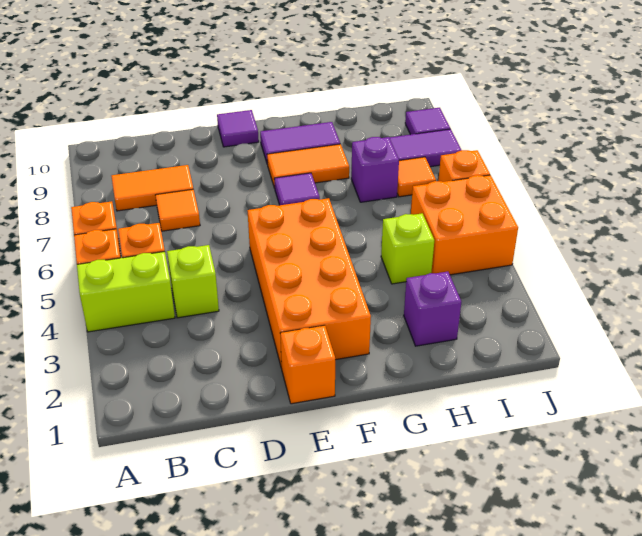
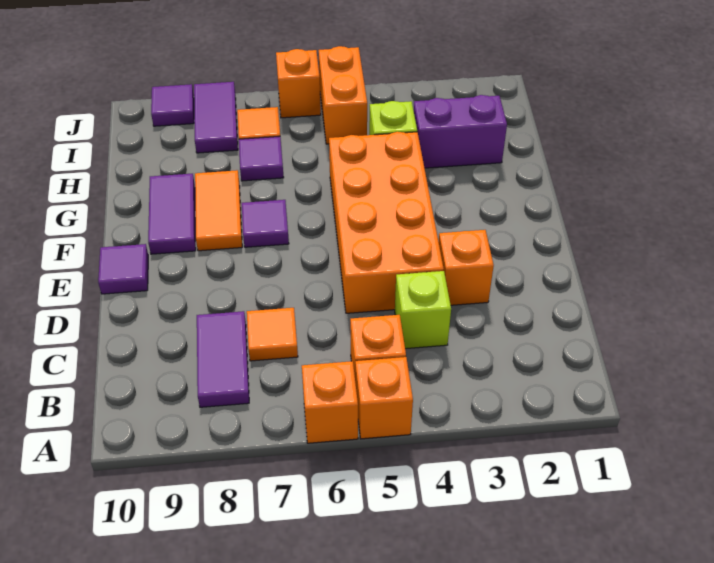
lime brick A4:B4 level 1 -> none
orange tile B8:C8 level 1 -> purple tile B8:C8 level 1
orange brick E1 level 1 -> orange brick D3 level 1
orange brick E2:F5 level 1 -> orange brick D4:G5 level 1
purple brick H2 level 1 -> purple brick H2:H3 level 1
purple brick H7 level 1 -> purple tile H7 level 1
orange brick I4:J5 level 1 -> orange brick I5:J5 level 1

